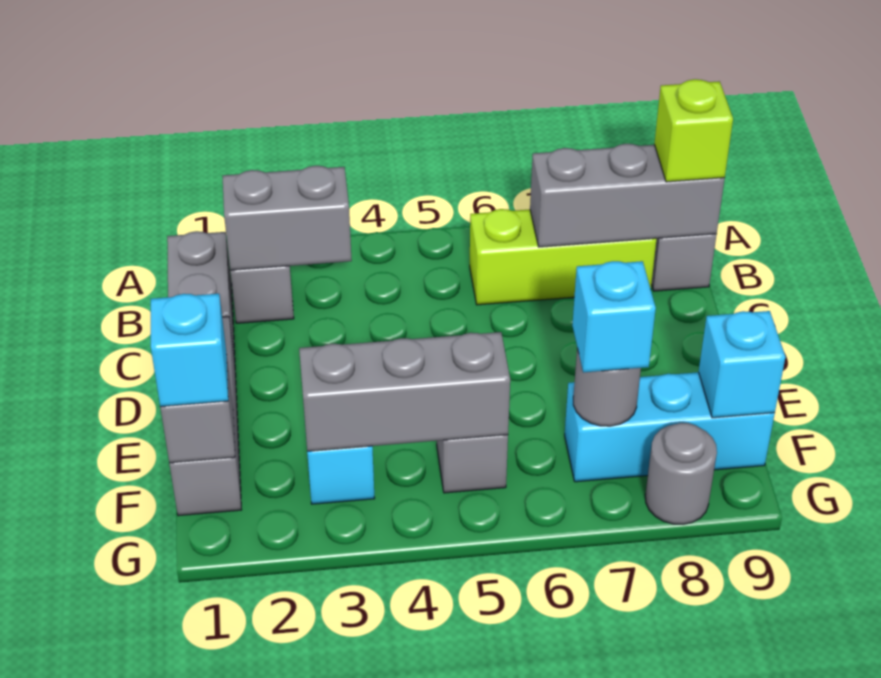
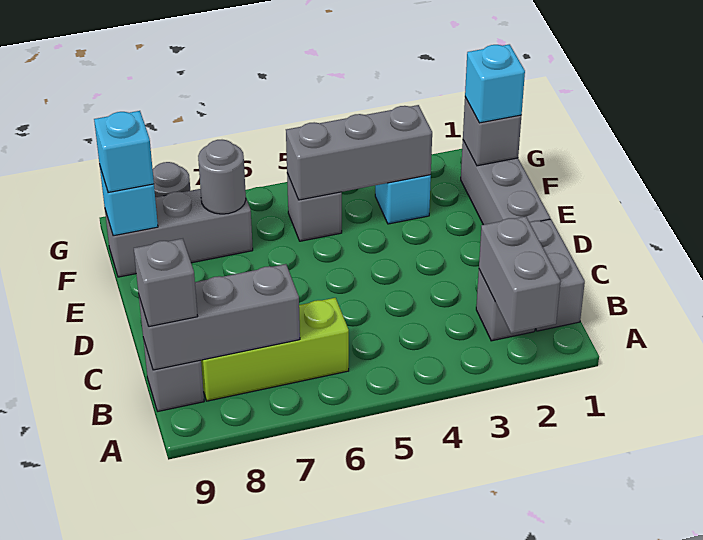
grey brick B2:B3 level 2 -> grey brick A2:B2 level 2
lime brick B9 level 3 -> grey brick B9 level 3
cyan brick F7:F9 level 1 -> grey brick F7:F9 level 1
cyan brick F7 level 3 -> cyan brick F9 level 3

